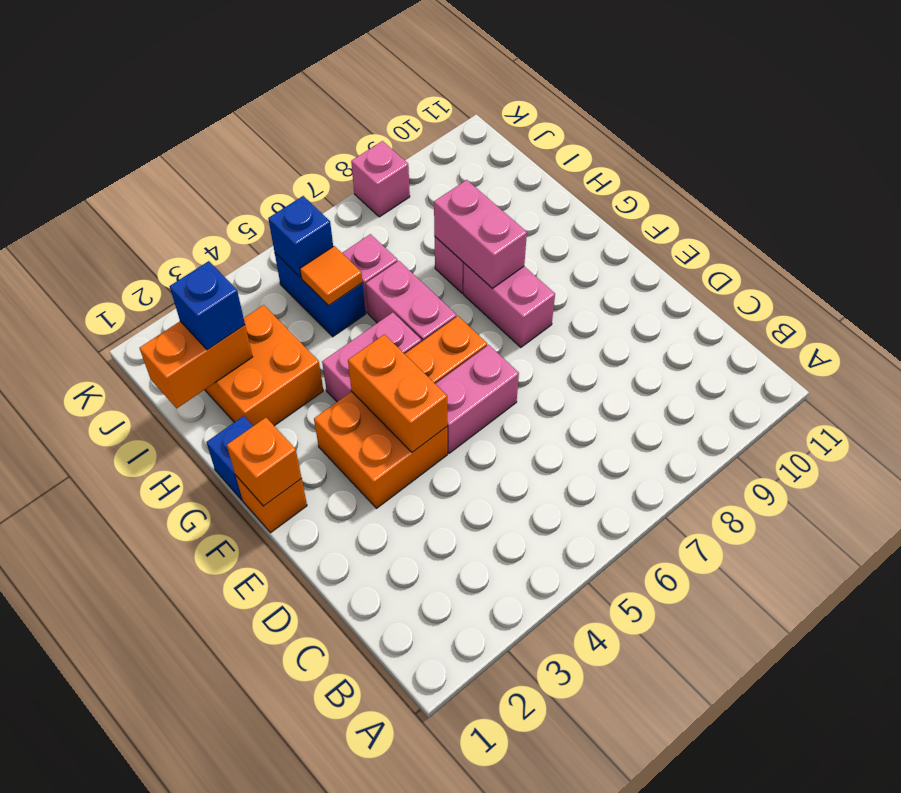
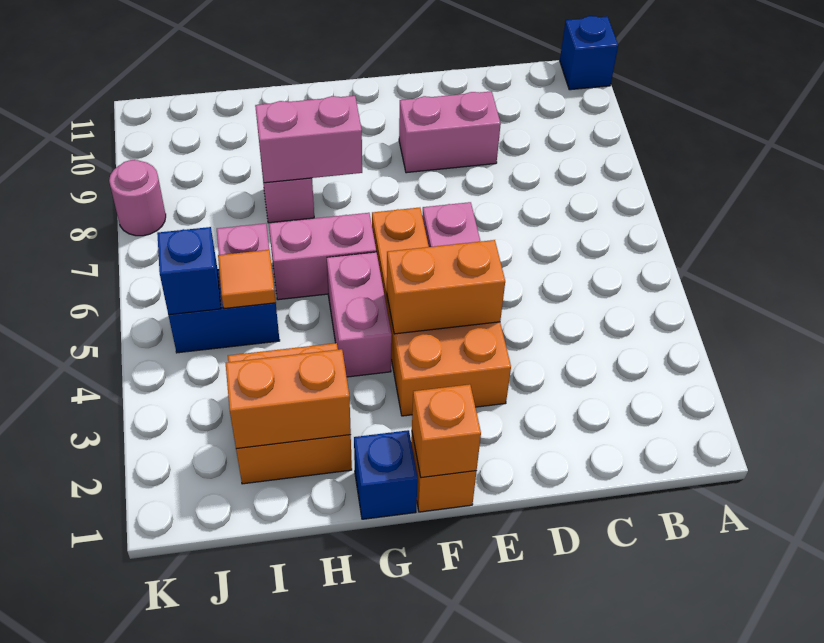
pink brick F8:G8 level 1 -> pink brick D9:E9 level 1
orange brick I1:I2 level 2 -> orange brick H2:I2 level 2
blue brick I2 level 3 -> blue brick A11 level 1
pink brick K8 level 1 -> pink round brick K8 level 1

